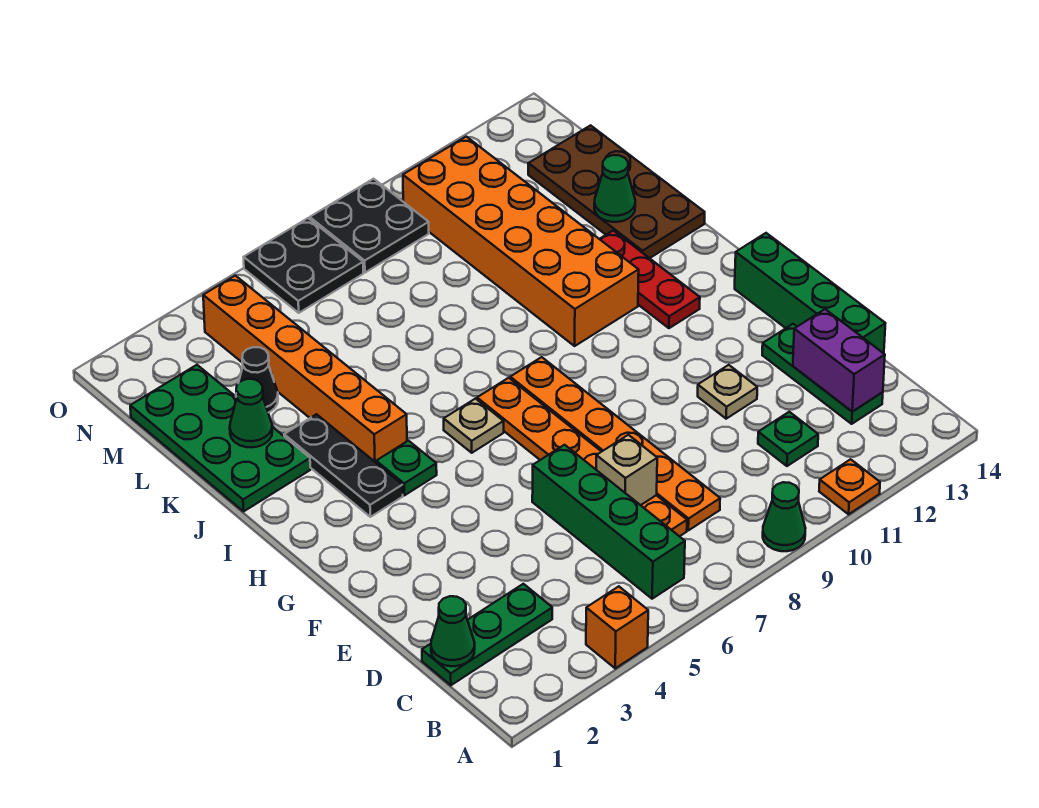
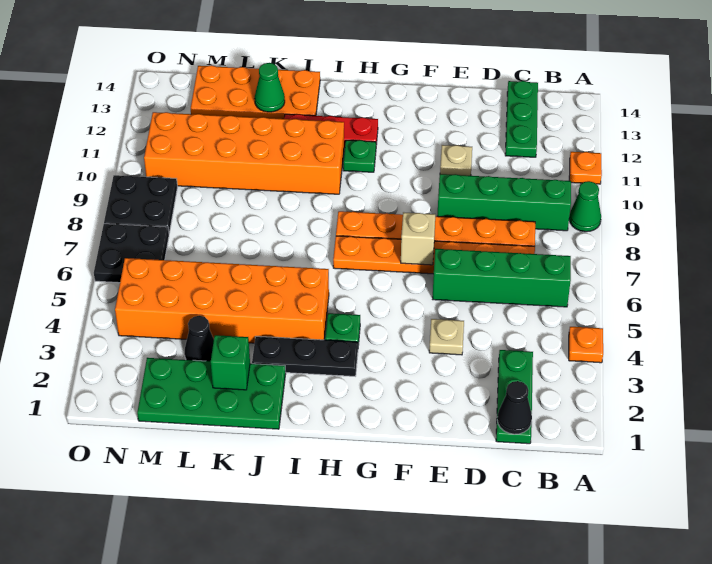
orange brick A4 level 1 -> orange plate A4 level 1
green cone C1 level 2 -> black cone C1 level 2
green plate C11 level 1 -> green plate H11 level 1
green plate C13:E13 level 1 -> green plate C12:C14 level 1
purple brick C13:D13 level 2 -> none
tan brick D7 level 2 -> tan brick F7 level 2
green brick D14:G14 level 1 -> green brick B9:E9 level 1
tan plate H6 level 1 -> tan plate E4 level 1
orange brick I4:N4 level 1 -> orange brick I4:N5 level 1
brown plate J13:M14 level 1 -> orange plate J13:M14 level 1
green cone K2 level 2 -> green brick K2 level 2

